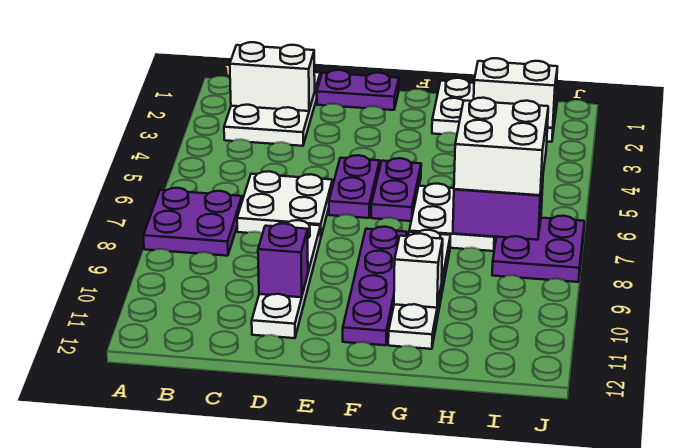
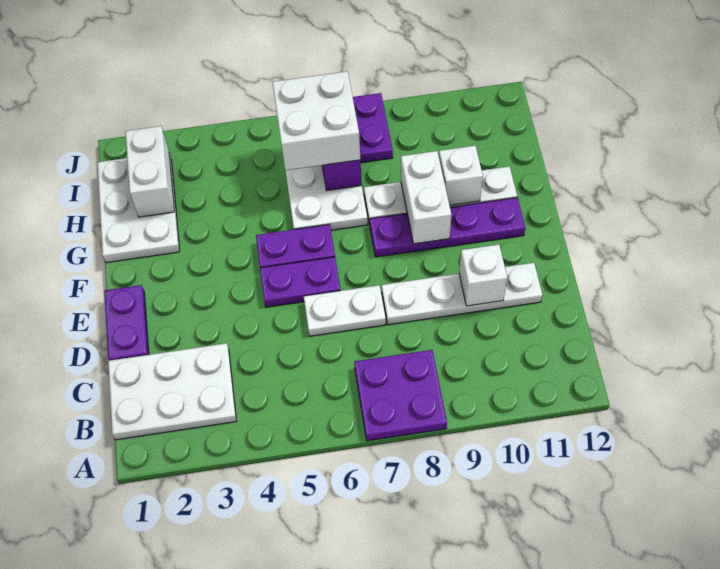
white brick B2:C2 level 2 -> white brick F9:G9 level 2
white plate C6:D7 level 1 -> white plate D6:D7 level 1
purple brick D10 level 2 -> white brick D10 level 2

